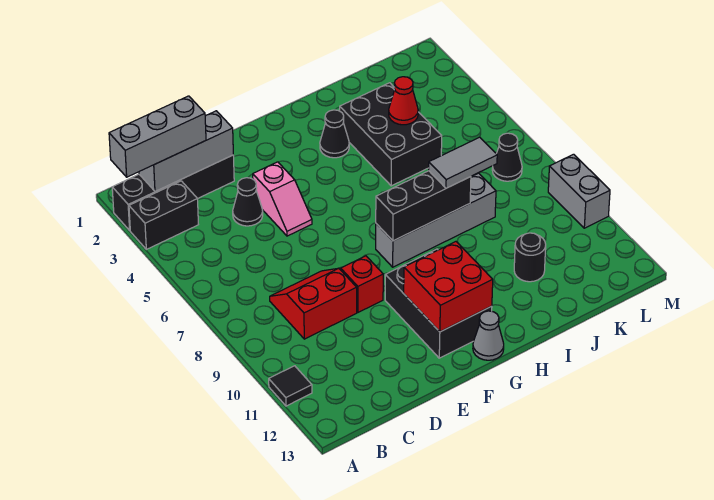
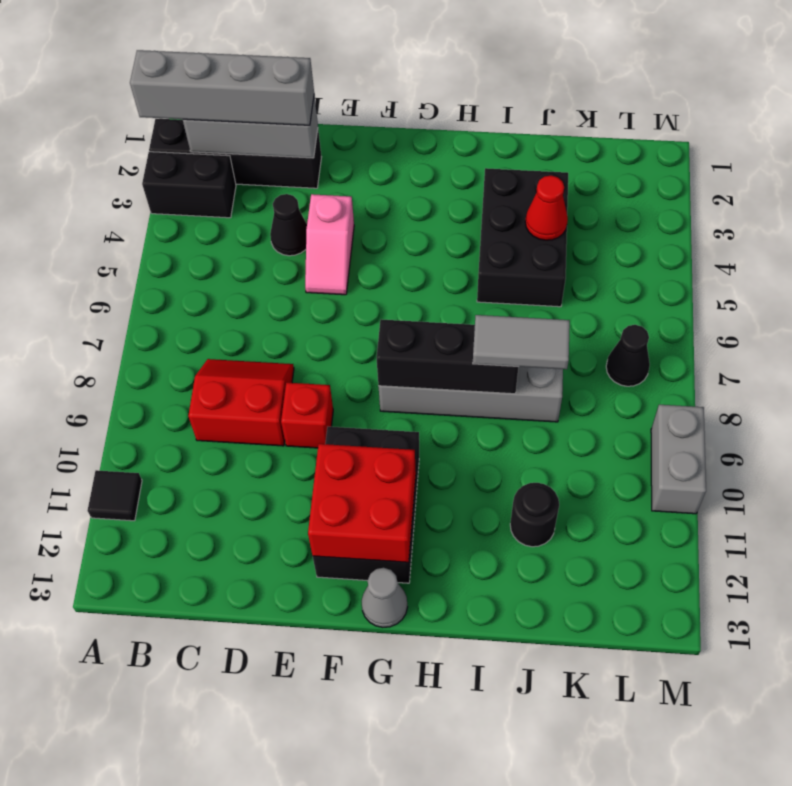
grey brick A2:C2 level 3 -> grey brick A2:D2 level 3
black cone H3 level 1 -> none

